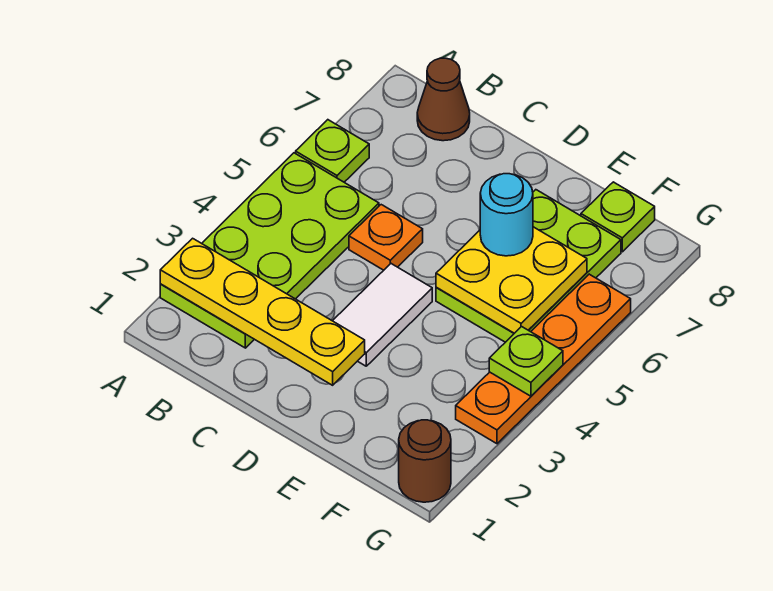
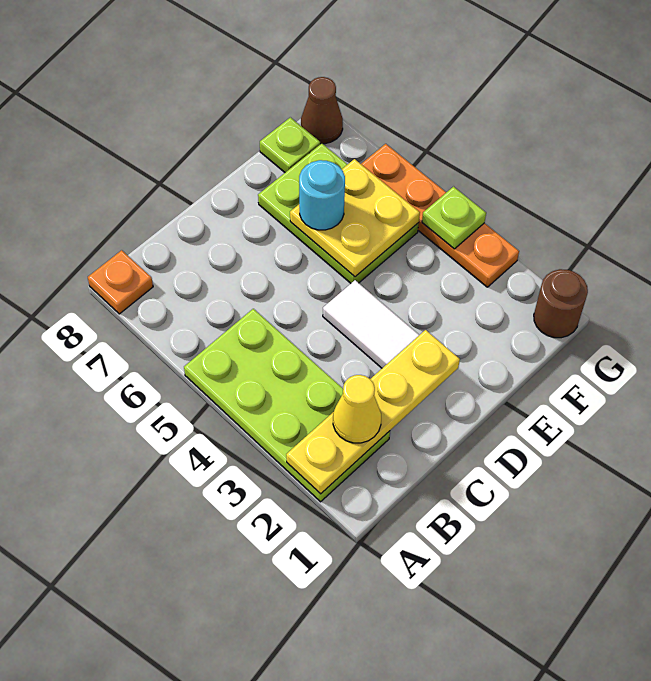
lime plate A6 level 1 -> none
none -> yellow cone B2 level 3
brown cone B8 level 1 -> brown cone G8 level 1
orange plate C5 level 1 -> orange plate A8 level 1

